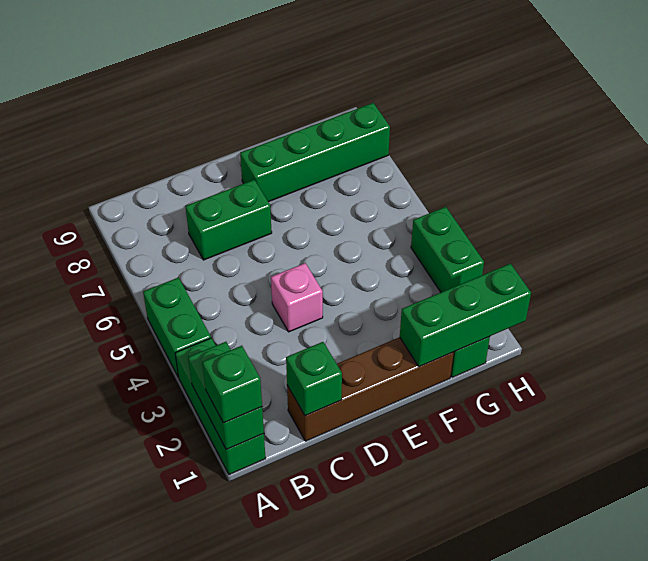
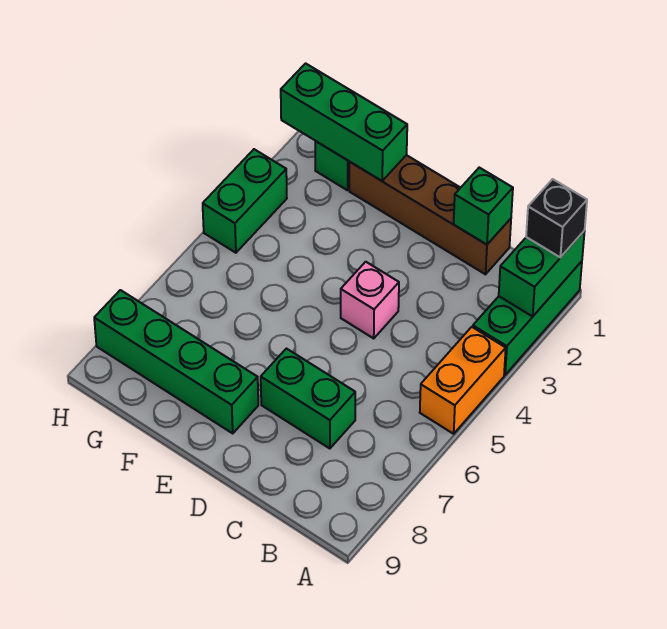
green brick A1 level 3 -> black brick A1 level 3
green brick A4:A5 level 1 -> orange brick A4:A5 level 1

